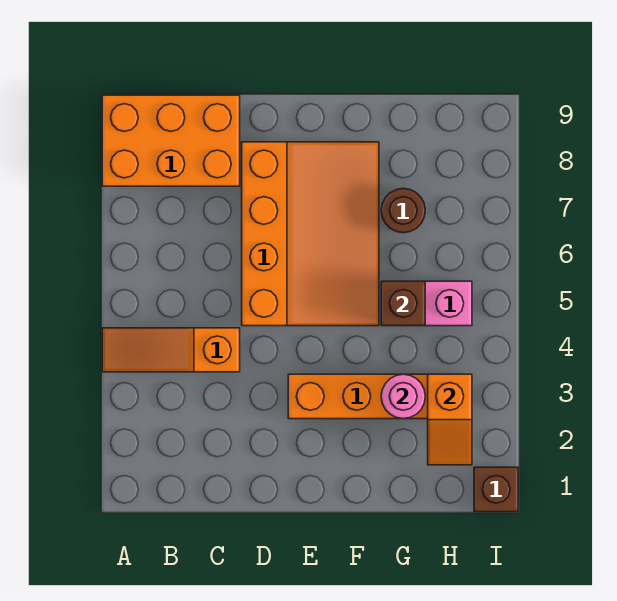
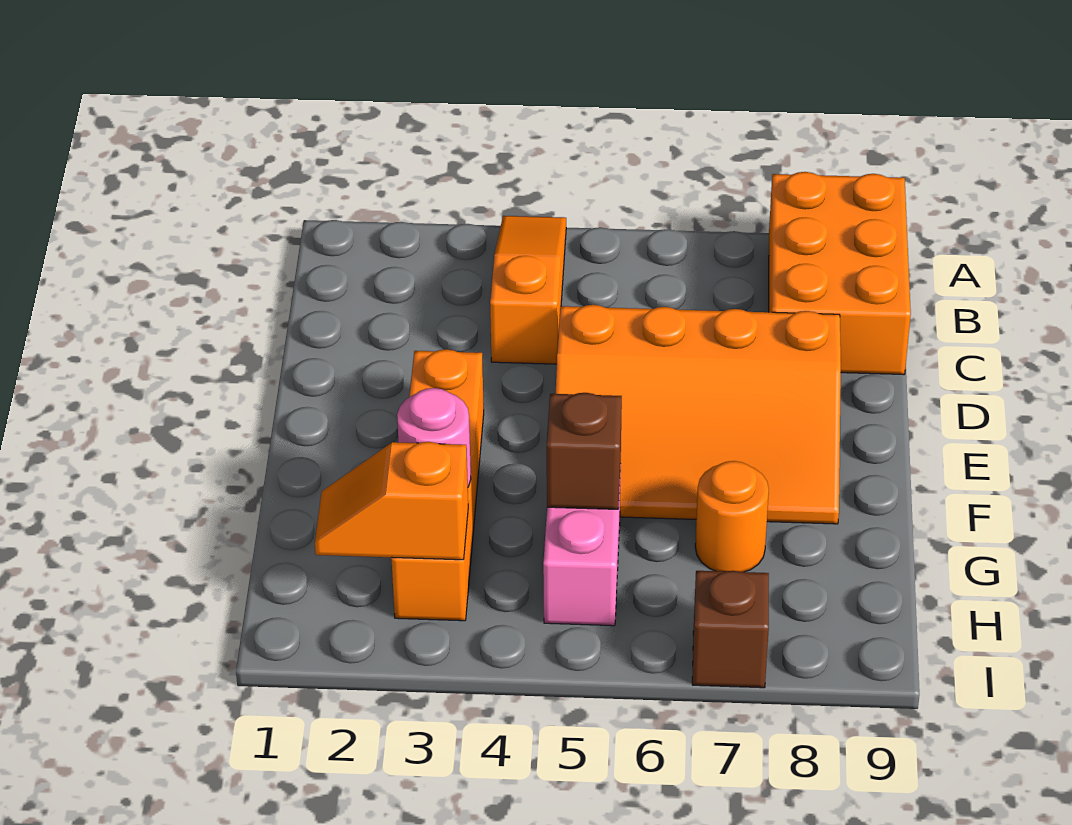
brown round brick G7 level 1 -> orange round brick G7 level 1
brown brick I1 level 1 -> brown brick I7 level 1

